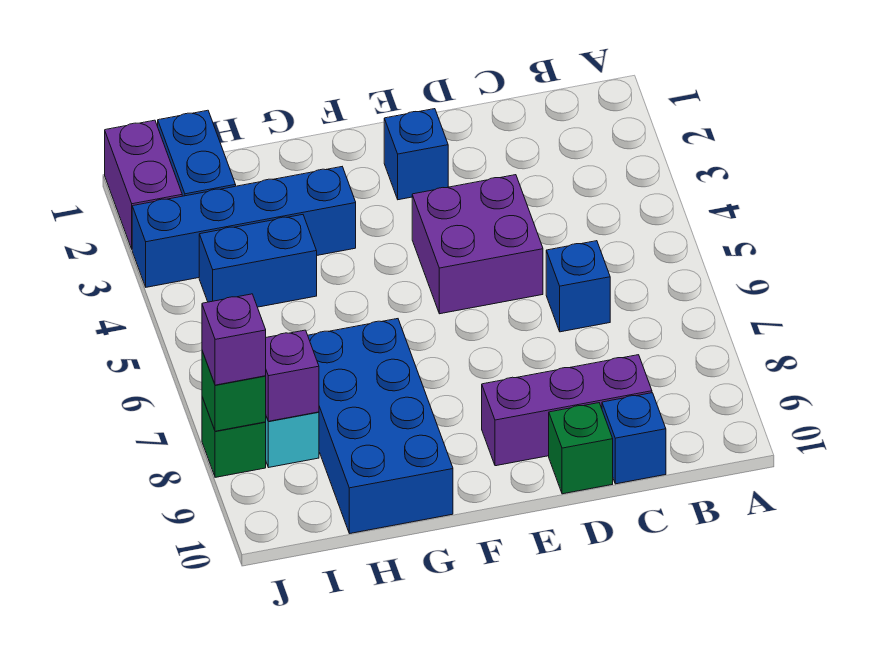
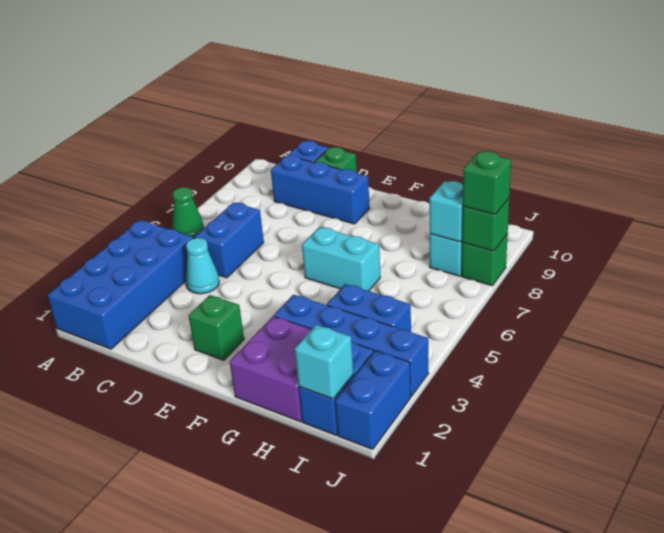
none -> green cone A6 level 1
none -> cyan cone C4 level 1
blue brick C6 level 1 -> blue brick C5:C6 level 1
purple brick C9:E9 level 1 -> blue brick C9:E9 level 1
purple brick D4:E5 level 1 -> purple brick G1:H2 level 1
blue brick E2 level 1 -> green brick E2 level 1
none -> cyan brick F6:G6 level 1
blue brick G7:H10 level 1 -> blue brick A1:B4 level 1
none -> cyan brick I1 level 2
purple brick I8 level 2 -> cyan brick I8 level 2
purple brick J1:J2 level 1 -> blue brick J1:J2 level 1
purple brick J8 level 3 -> green brick J8 level 3

